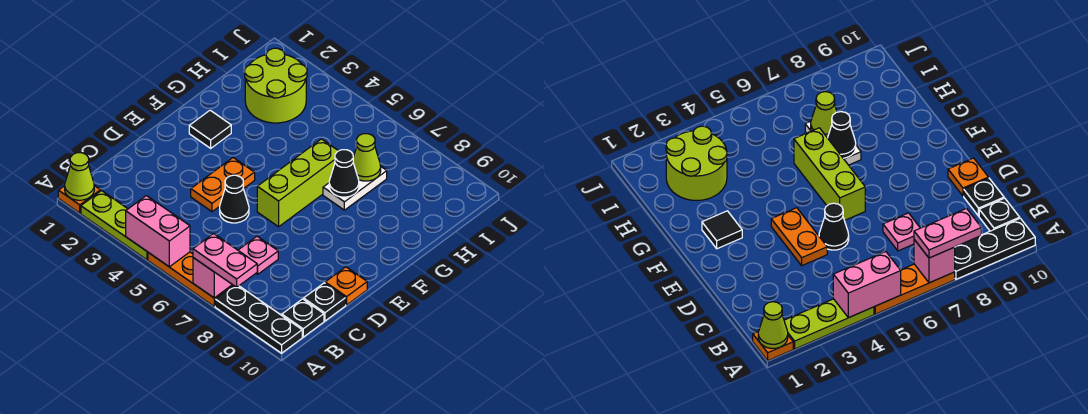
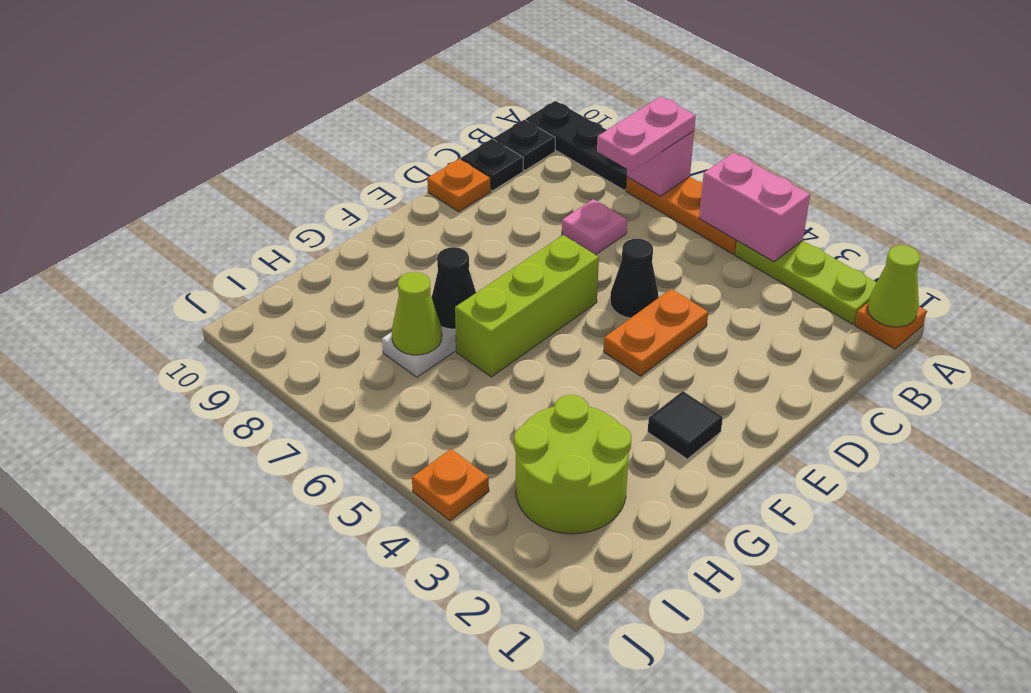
pink plate A7:A8 level 3 -> pink plate A7:B7 level 3
none -> orange plate J4 level 1

